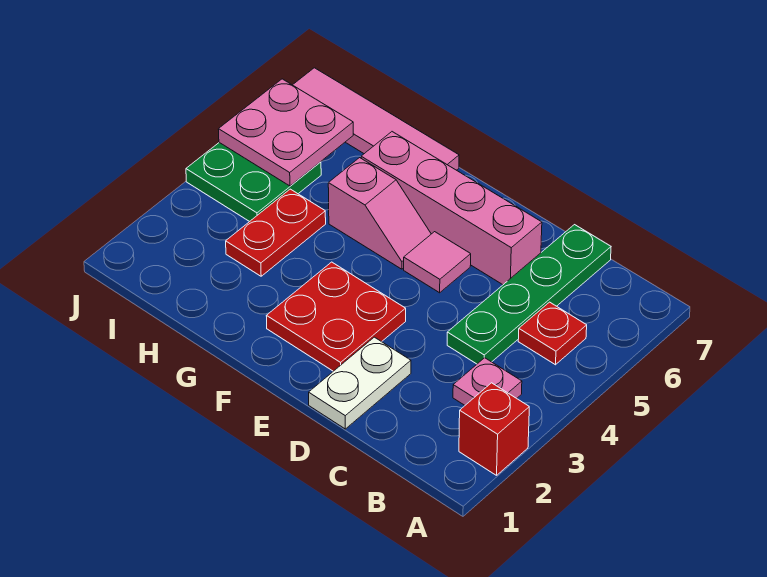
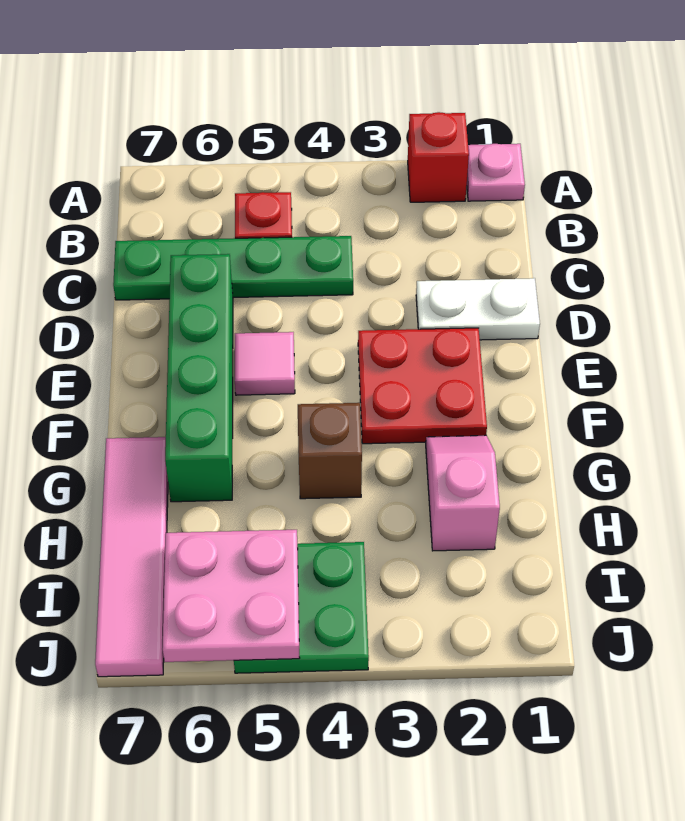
pink plate B3 level 1 -> pink plate A1 level 1
pink brick D6:G6 level 1 -> green brick D6:G6 level 1
pink slope F5:G5 level 1 top G -> pink slope G2:H2 level 1 top H
none -> brown brick G4 level 1
red plate H3:H4 level 1 -> none

